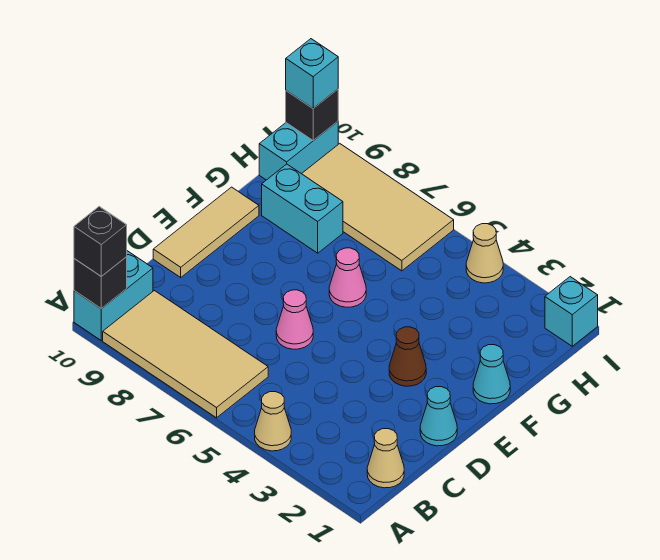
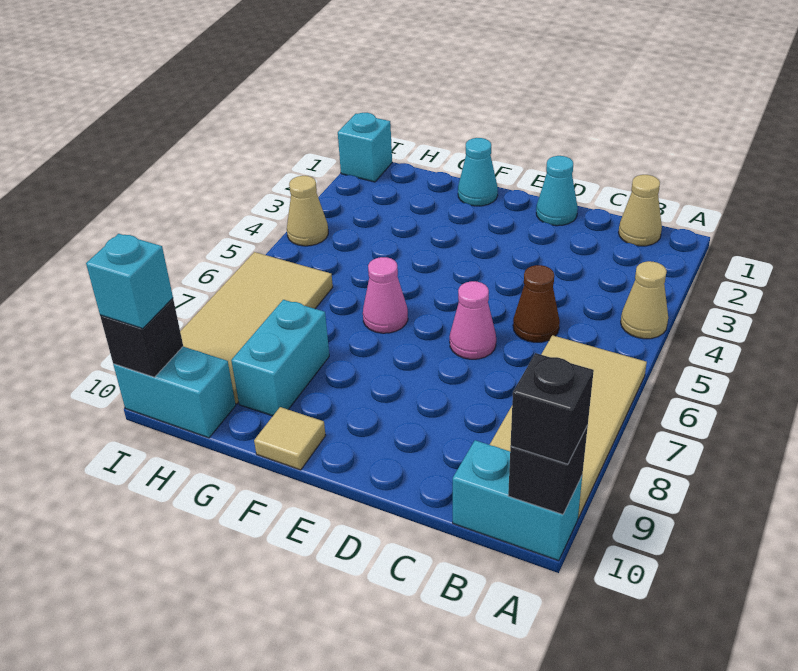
tan tile D10:F10 level 1 -> tan tile F10 level 1
brown cone E3 level 1 -> brown cone C5 level 1

